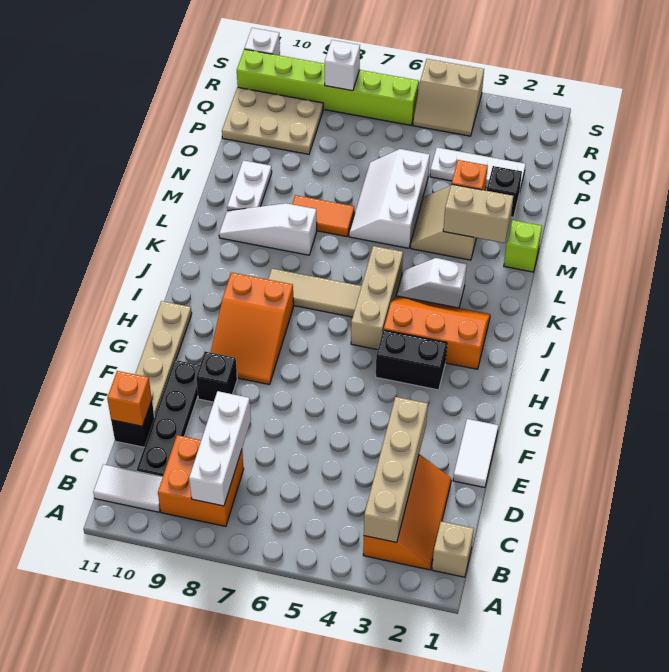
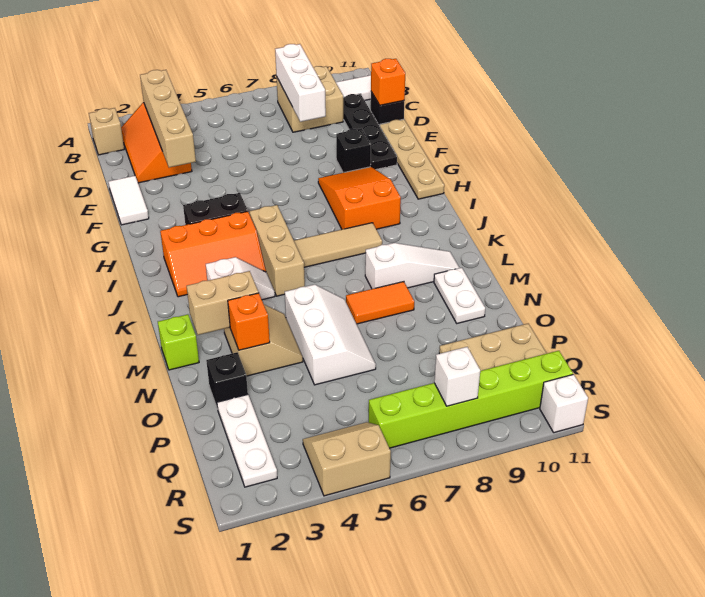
orange brick B8:C9 level 1 -> tan brick B8:C9 level 1
white plate P2:P4 level 1 -> white plate P2:R2 level 1

